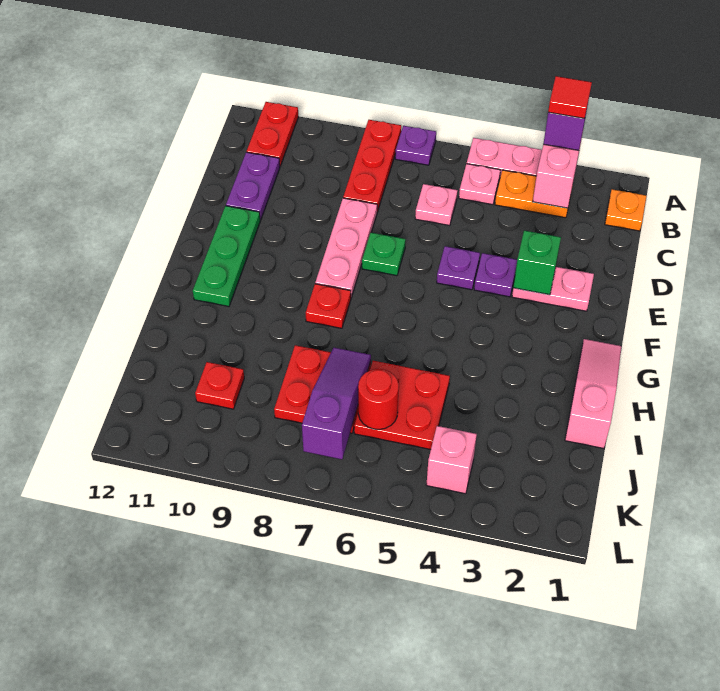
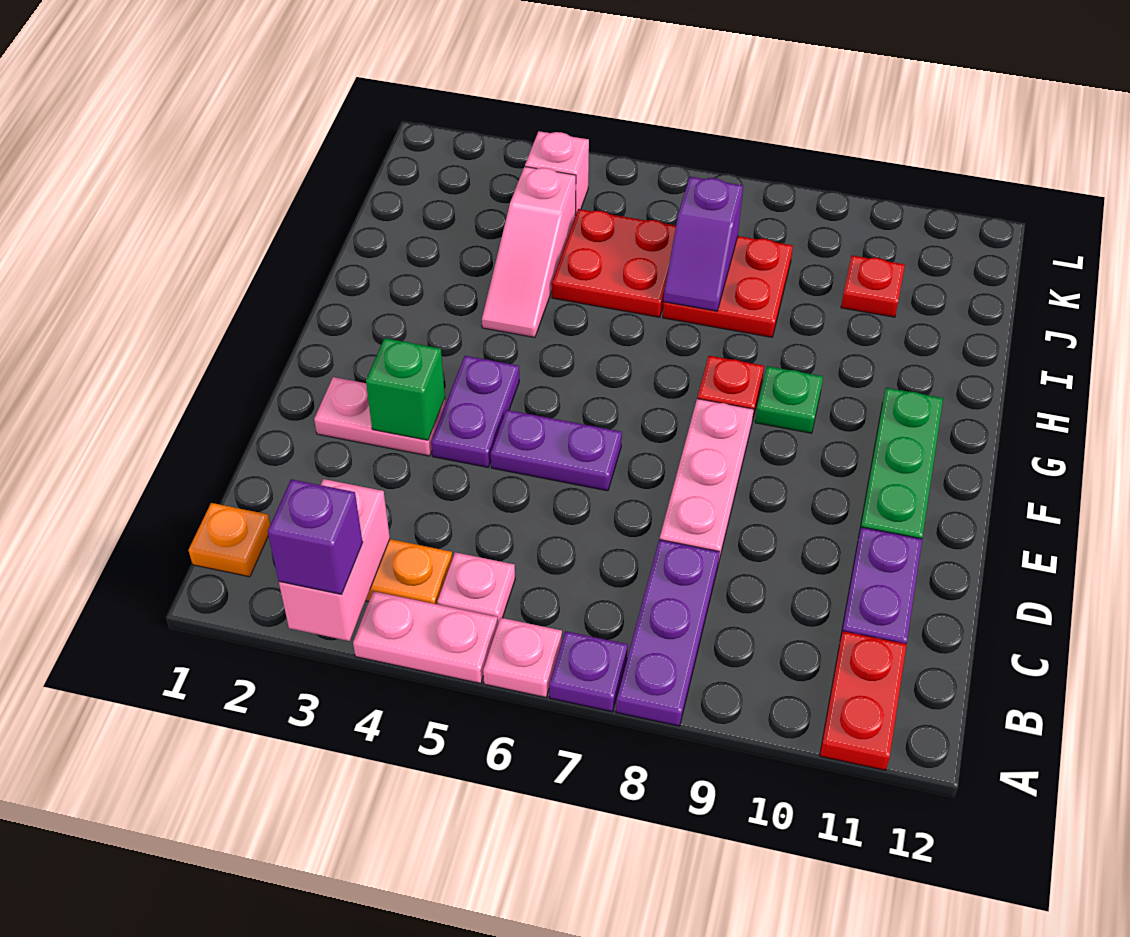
red tile A3 level 4 -> none
red plate A8:C8 level 1 -> purple plate A8:C8 level 1
pink plate C6 level 1 -> pink plate A6 level 1
purple plate E4 level 1 -> purple plate E4:F4 level 1
purple plate E5 level 1 -> purple plate E5:E6 level 1
green plate E7 level 1 -> green plate G9 level 1
pink slope G1:I1 level 1 top I -> pink slope H4:J4 level 1 top J
purple slope I7:K7 level 2 top K -> purple slope I7:J7 level 2 top J
red round brick J6 level 2 -> none

